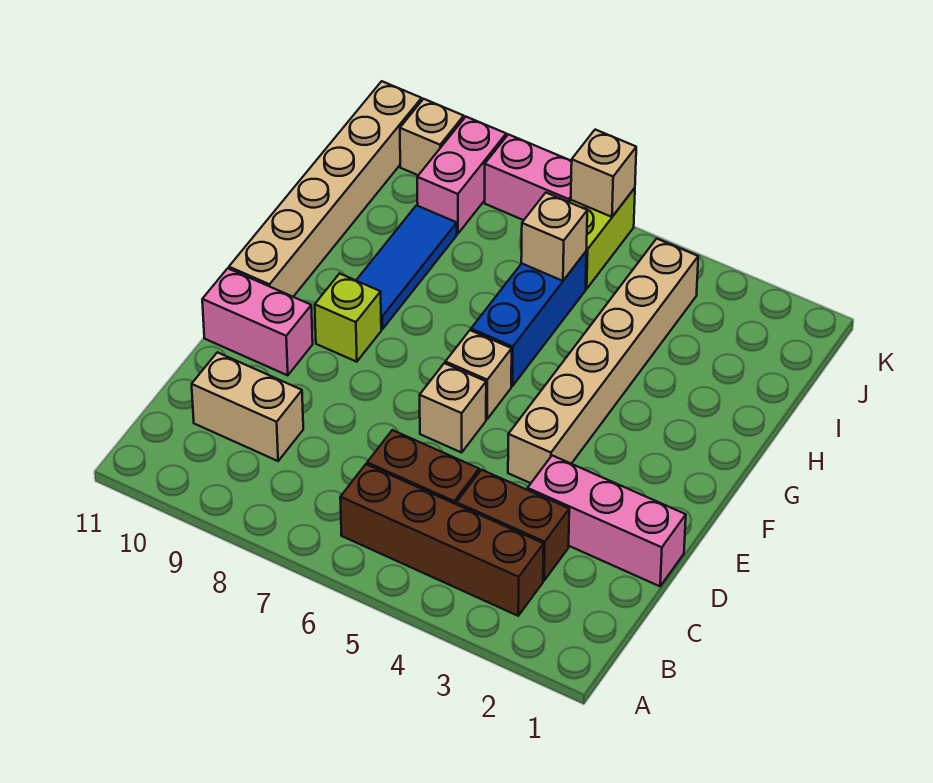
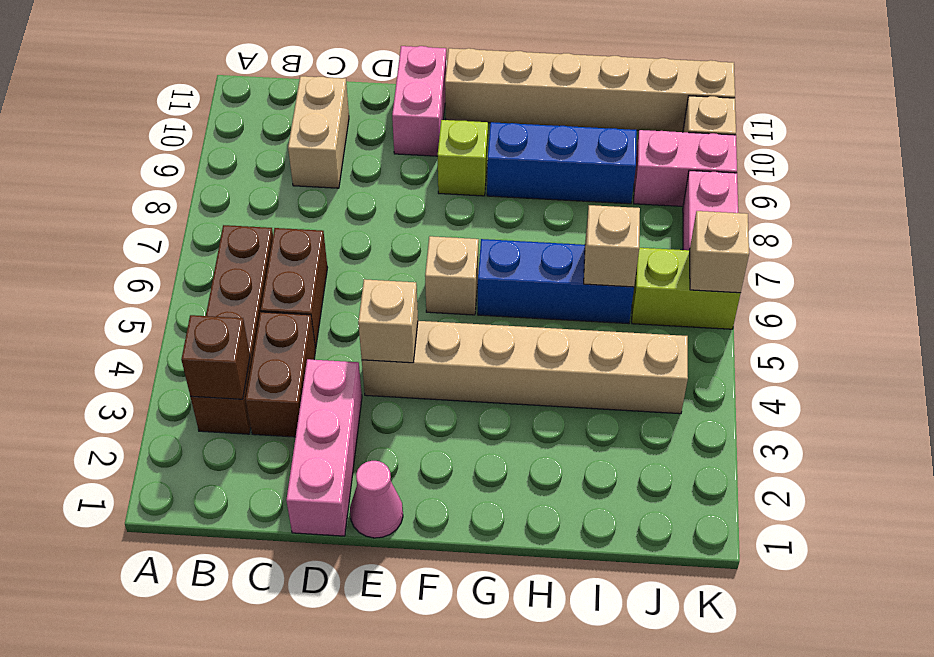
none -> brown brick B3 level 2
none -> pink cone E1 level 1
tan brick E6 level 1 -> tan brick E4 level 2
blue tile G9:I9 level 1 -> blue brick G9:I9 level 1

